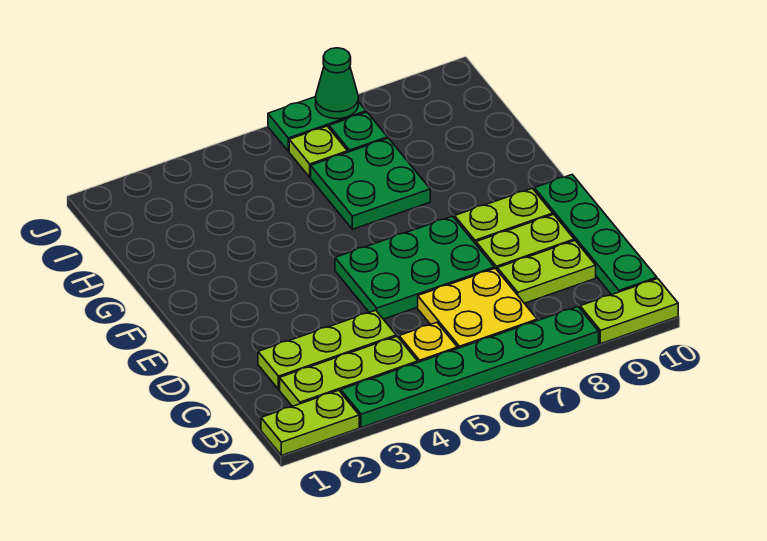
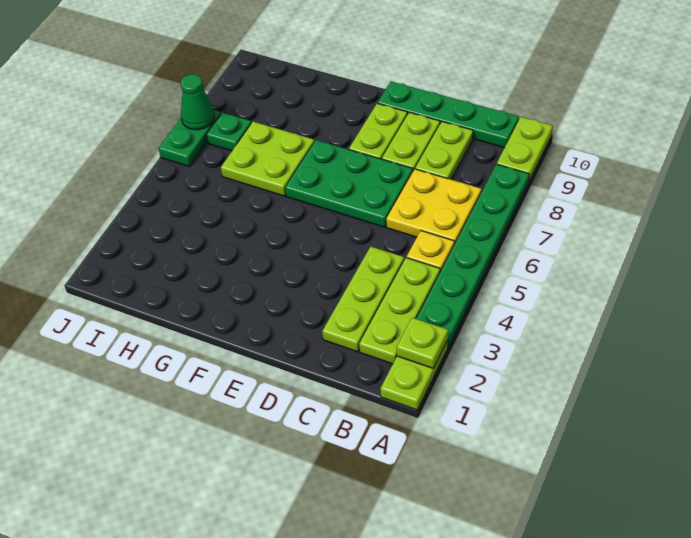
green plate D5:E7 level 1 -> green plate D6:F7 level 1
green plate G6:H7 level 1 -> lime plate G6:H7 level 1
lime plate I6 level 1 -> lime plate A2 level 2

